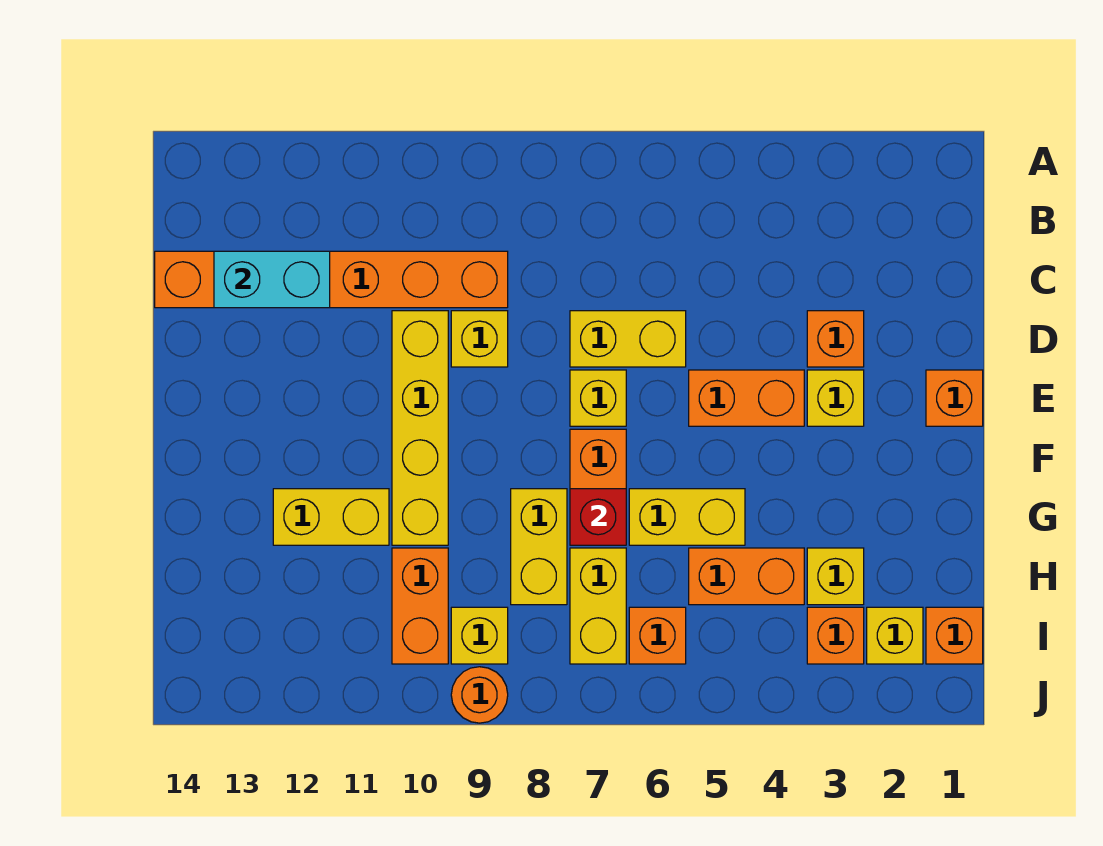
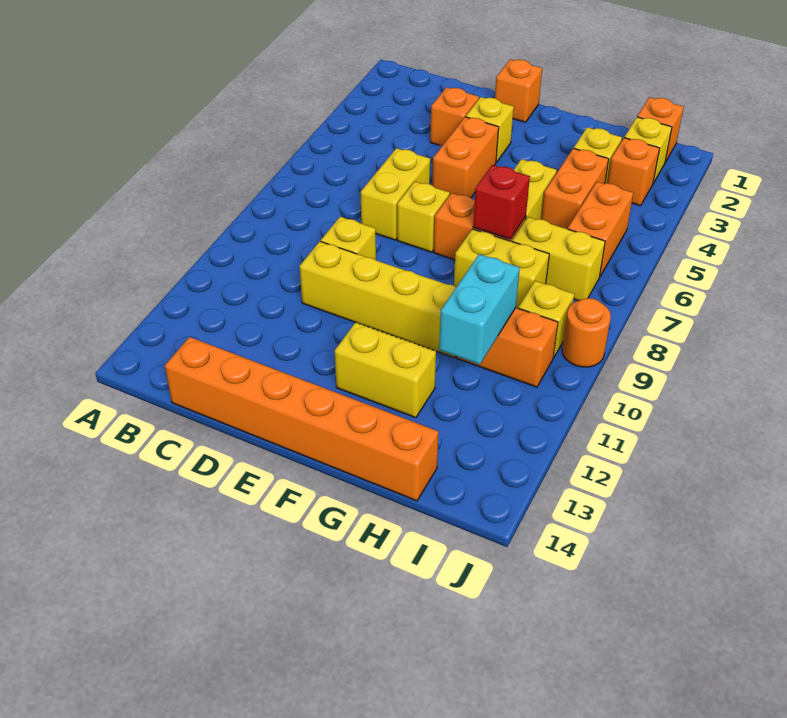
orange brick C9:C14 level 1 -> orange brick C14:H14 level 1
cyan brick C12:C13 level 2 -> cyan brick H10:H11 level 2
yellow brick G11:G12 level 1 -> yellow brick F12:G12 level 1
orange brick I6 level 1 -> orange brick I5:I6 level 1

